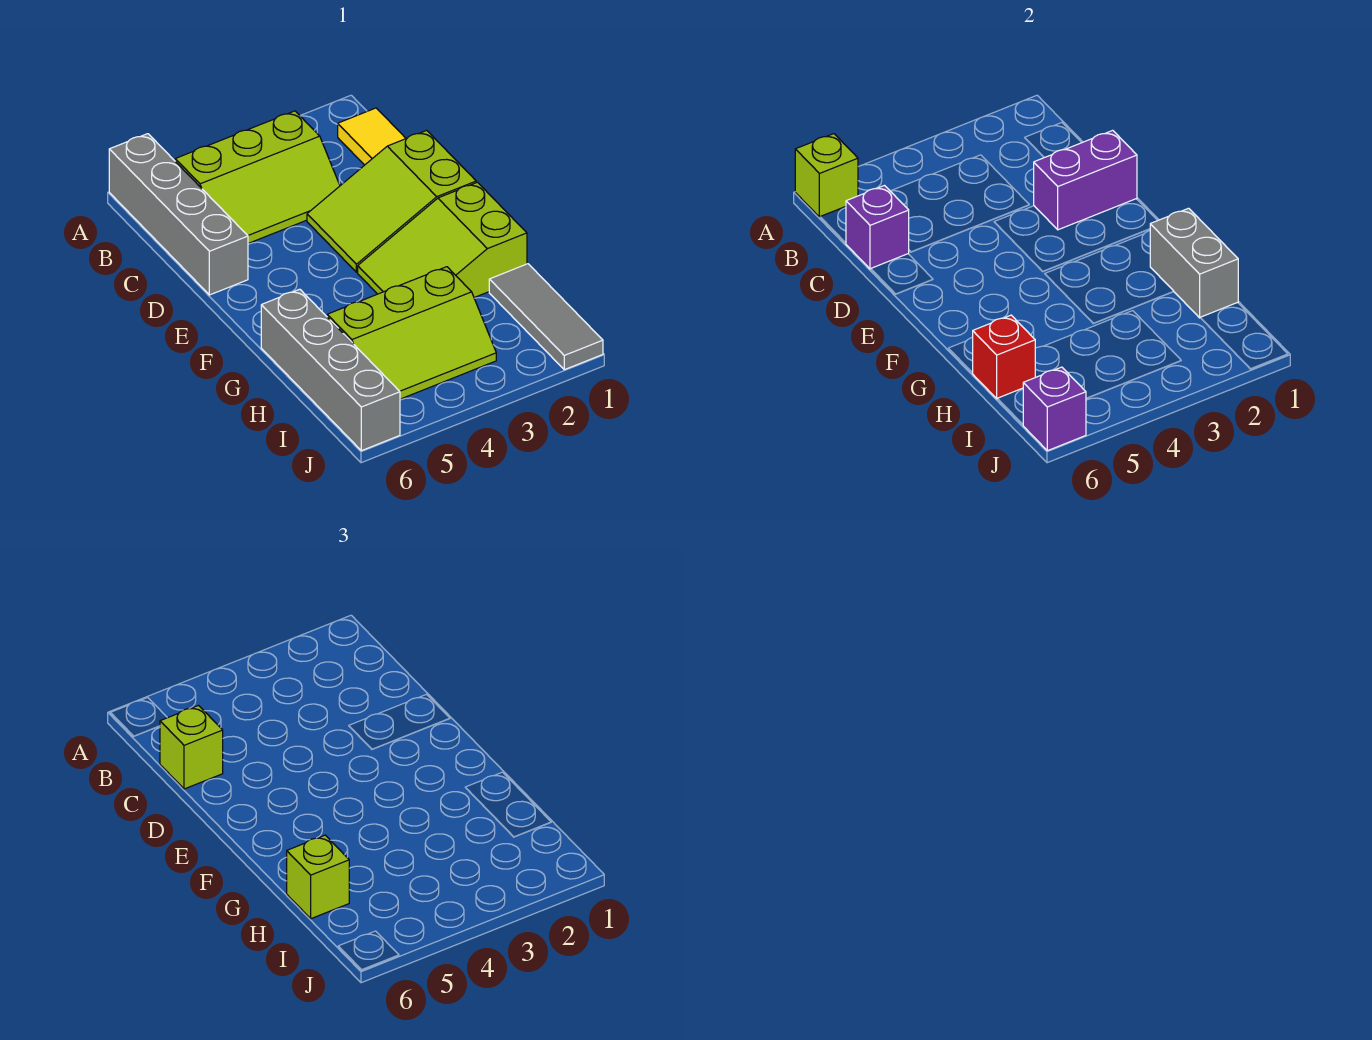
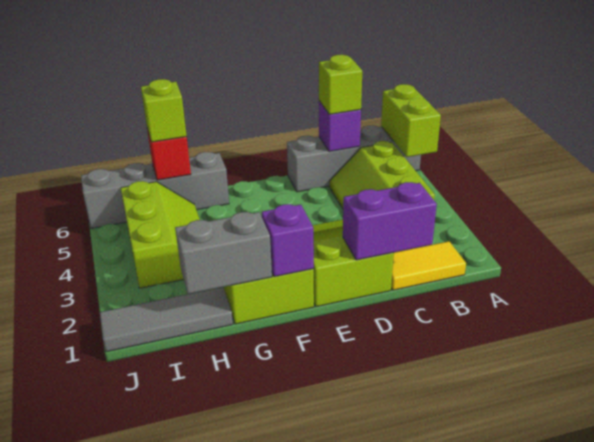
lime brick A6 level 2 -> lime brick A5:A6 level 2
purple brick D1:D2 level 2 -> purple brick C1:D1 level 2
lime slope H3:I5 level 1 top H -> lime slope H3:I5 level 1 top I
purple brick J6 level 2 -> purple brick F1 level 2

